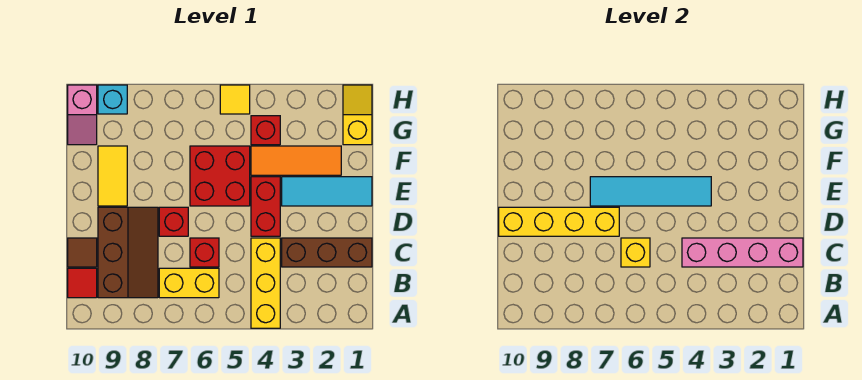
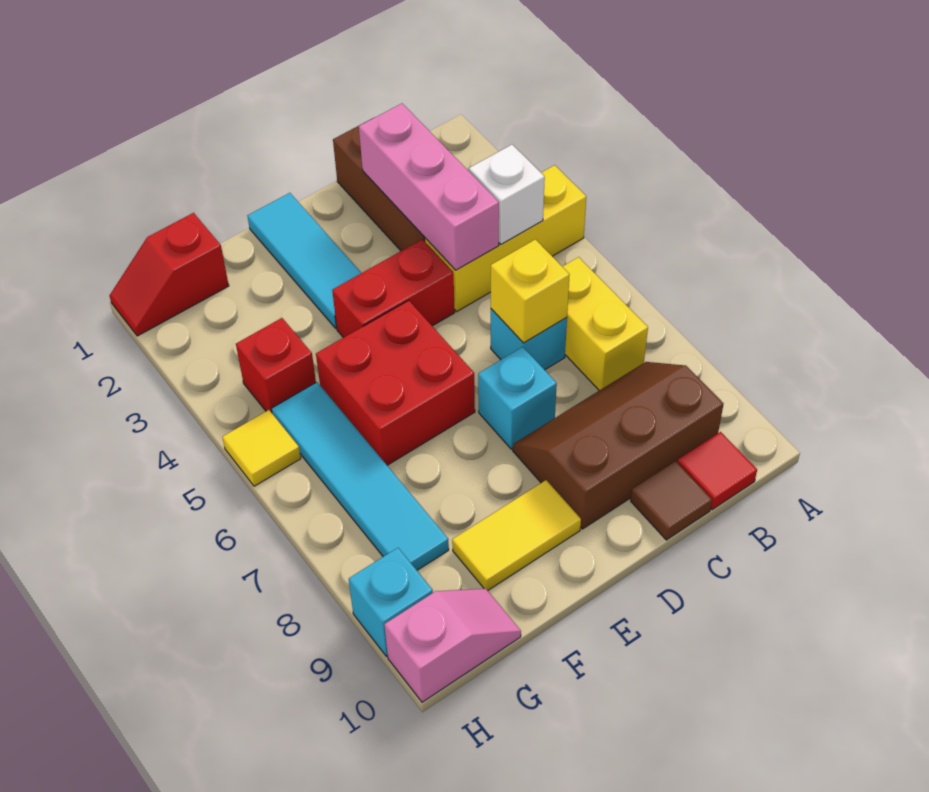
none -> white brick B4 level 2
pink brick C1:C4 level 2 -> pink brick C2:C4 level 2
red brick C6 level 1 -> cyan brick C6 level 1
red brick D7 level 1 -> cyan brick D7 level 1
yellow brick D7:D10 level 2 -> none
cyan tile E4:E7 level 2 -> cyan tile G5:G8 level 1
orange tile F2:F4 level 1 -> none
yellow slope G1:H1 level 1 top G -> red slope G1:H1 level 1 top G

